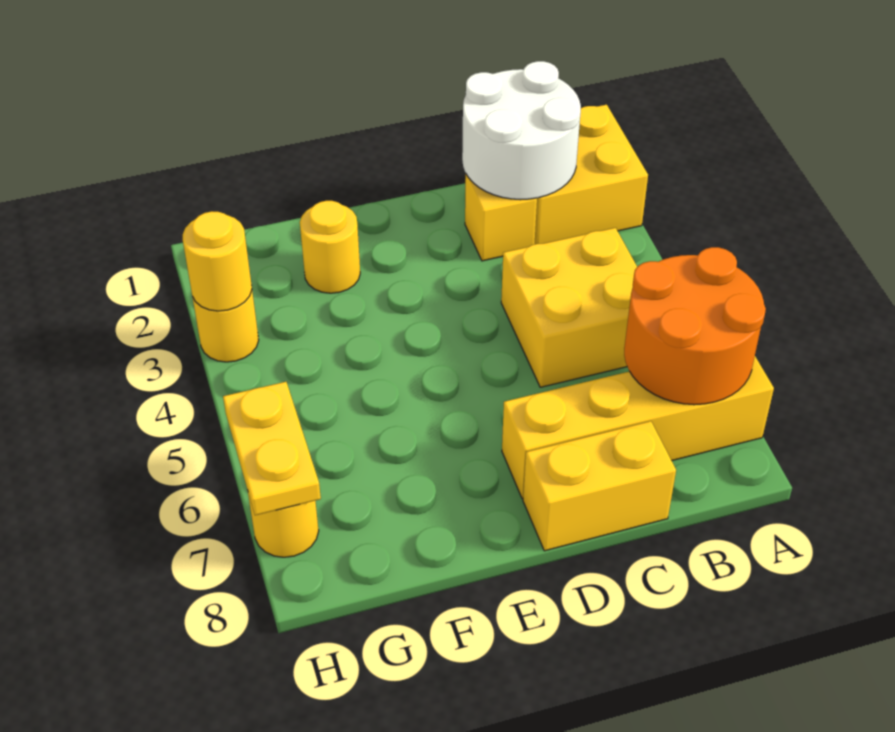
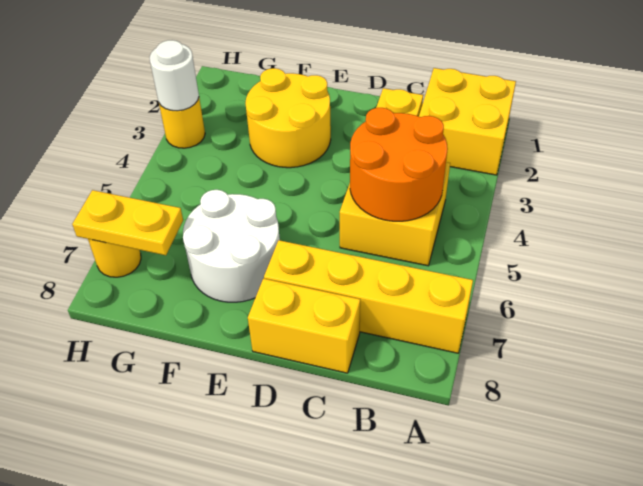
orange round brick A6:B7 level 2 -> orange round brick B4:C5 level 2
white round brick B1:C2 level 2 -> white round brick E6:F7 level 1
yellow round brick F2 level 1 -> yellow round brick E2:F3 level 1
yellow round brick H3 level 2 -> white round brick H3 level 2
yellow plate H6:H7 level 2 -> yellow plate G7:H7 level 2

